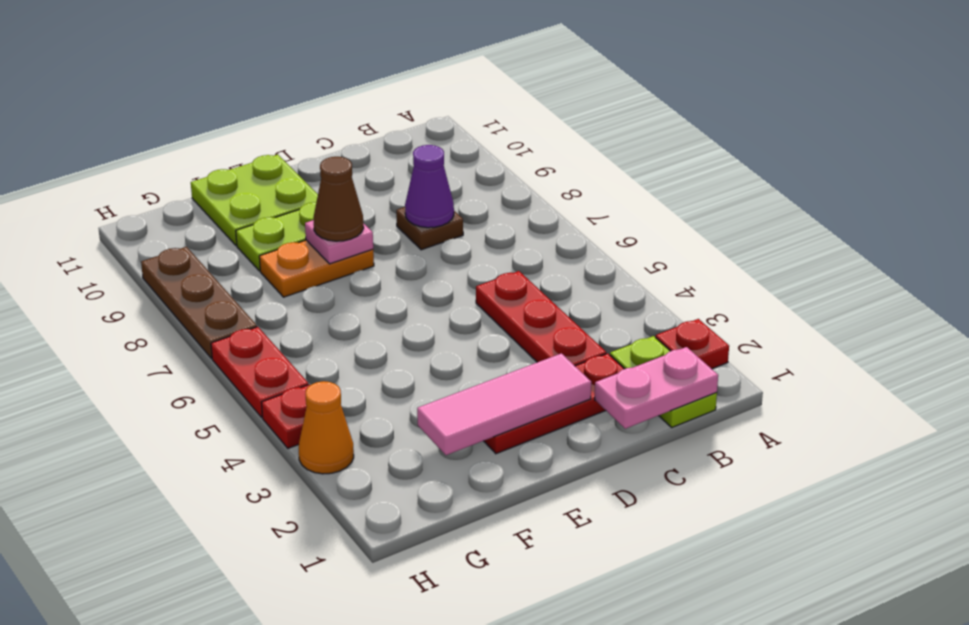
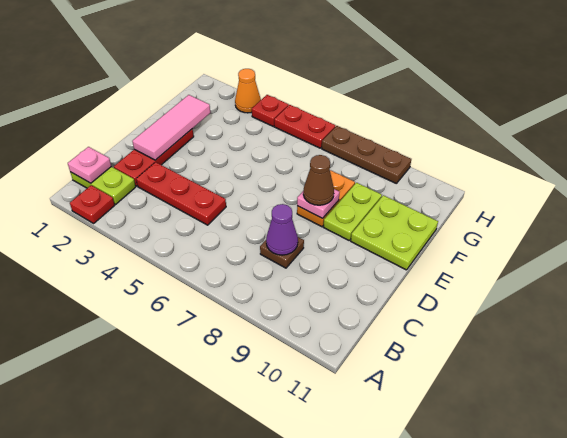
pink plate B1:C1 level 2 -> pink plate B1 level 2

